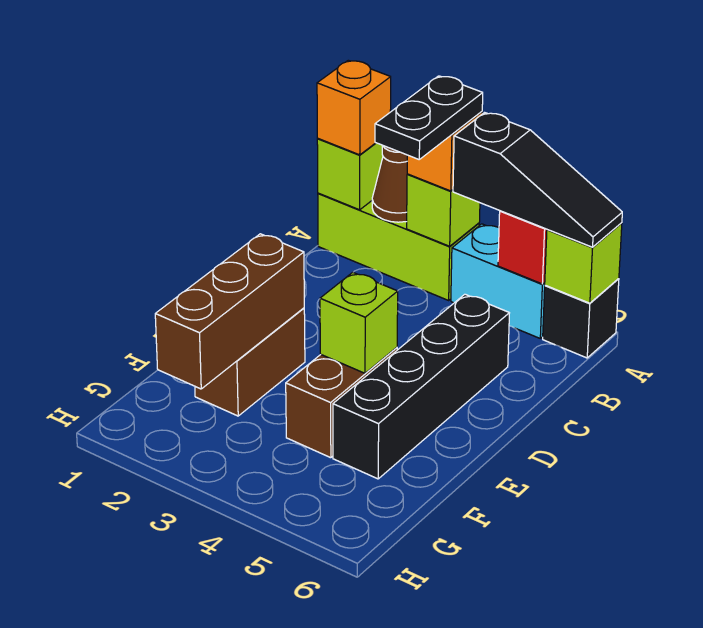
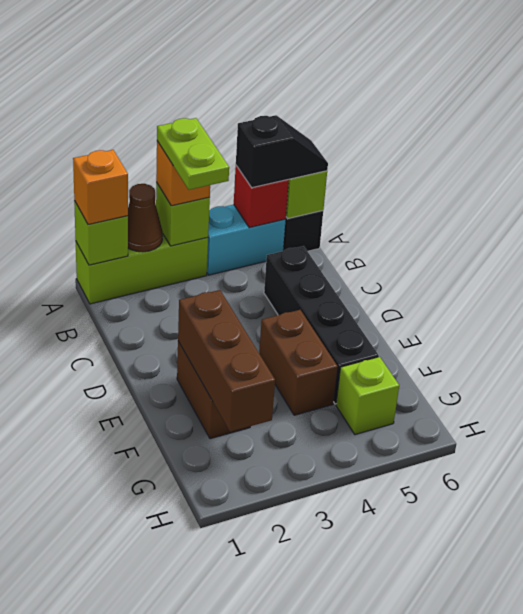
black plate A3:B3 level 4 -> lime plate A3:B3 level 4
black slope A4:A6 level 3 top 4 -> black slope A5:A6 level 3 top 5
lime brick E4 level 2 -> lime brick G5 level 1

